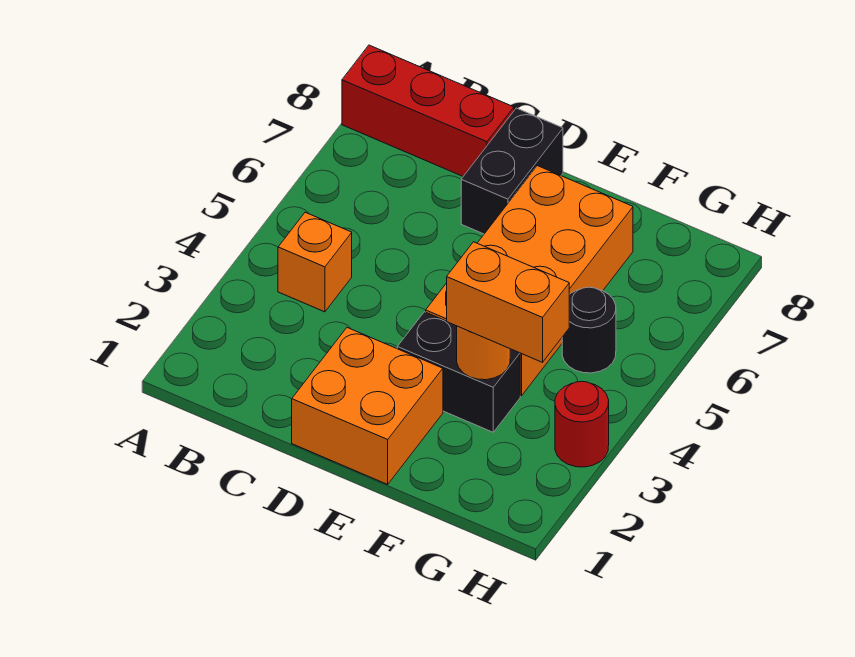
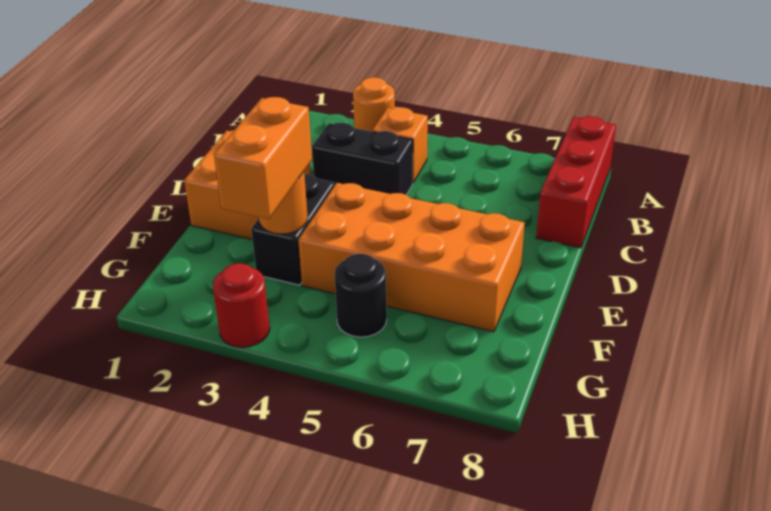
none -> orange round brick A3 level 1
black brick D7:D8 level 1 -> black brick C3:C4 level 1

